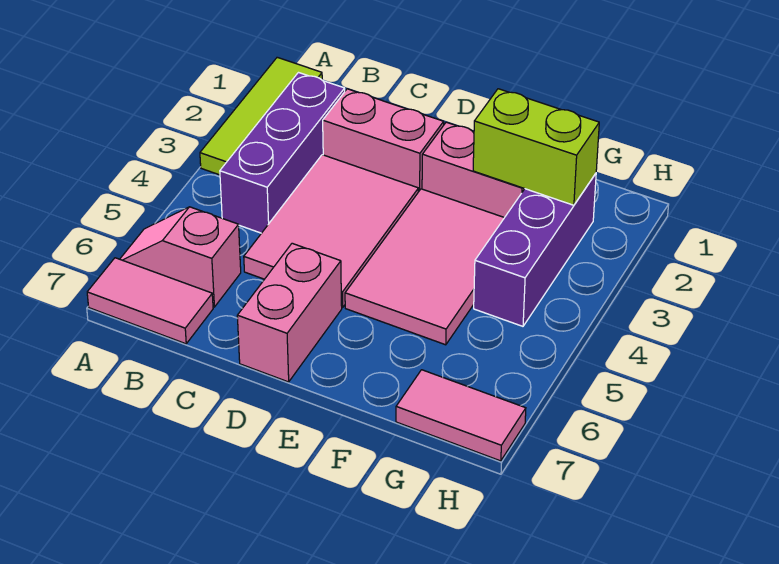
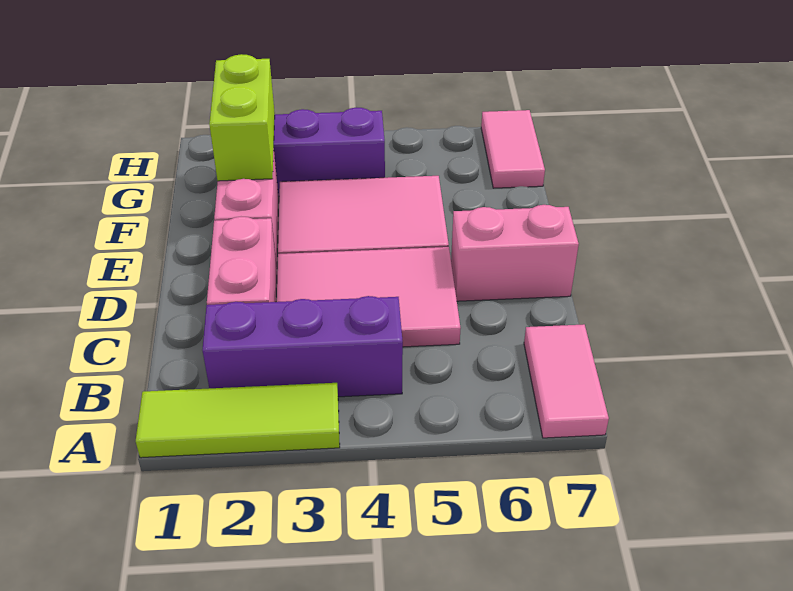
pink slope A6:B6 level 1 top B -> none

